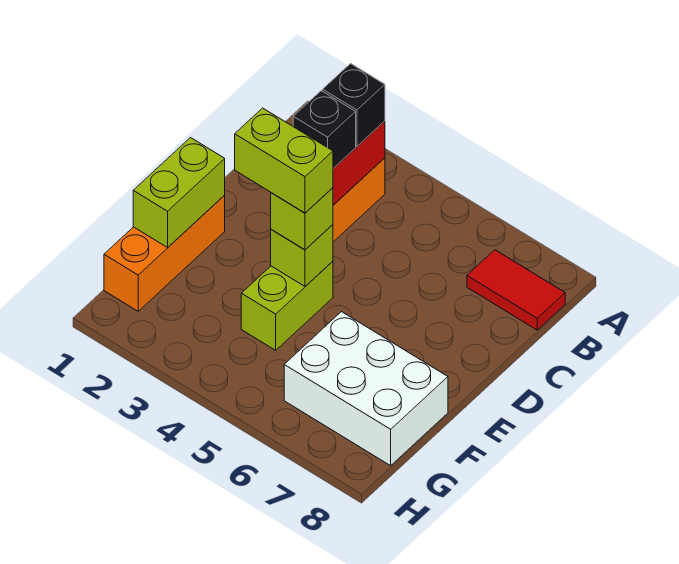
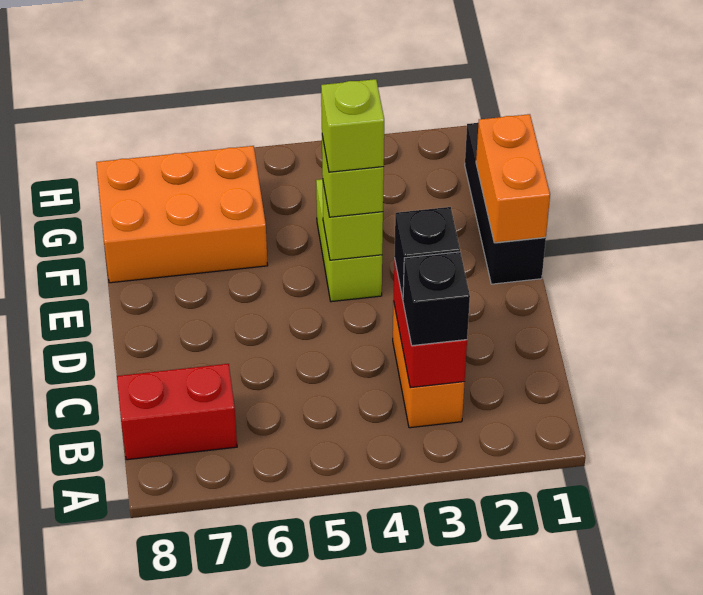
red tile B7:B8 level 1 -> red brick B7:B8 level 1
orange brick E1:G1 level 1 -> black brick E1:G1 level 1
lime brick E1:F1 level 2 -> orange brick E1:F1 level 2
lime brick E3:E4 level 4 -> lime brick E4 level 4
white brick F6:G8 level 1 -> orange brick F6:G8 level 1

